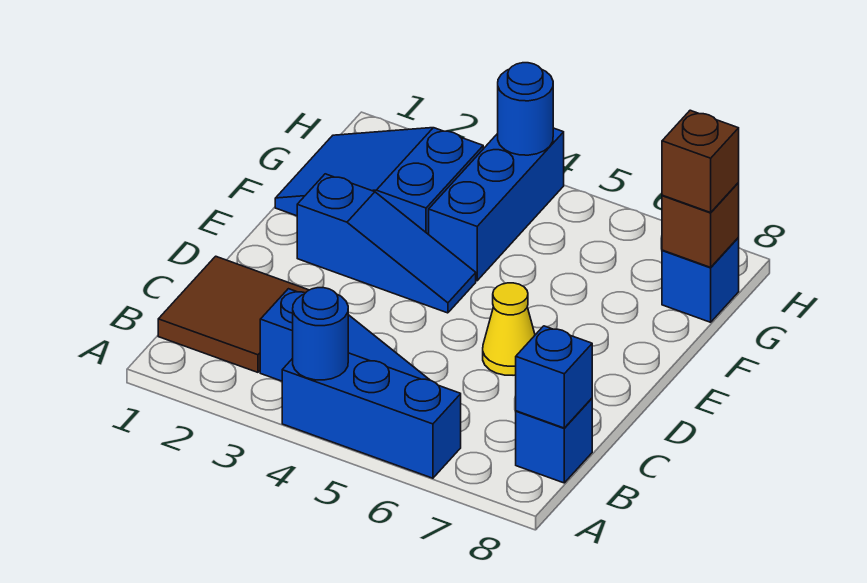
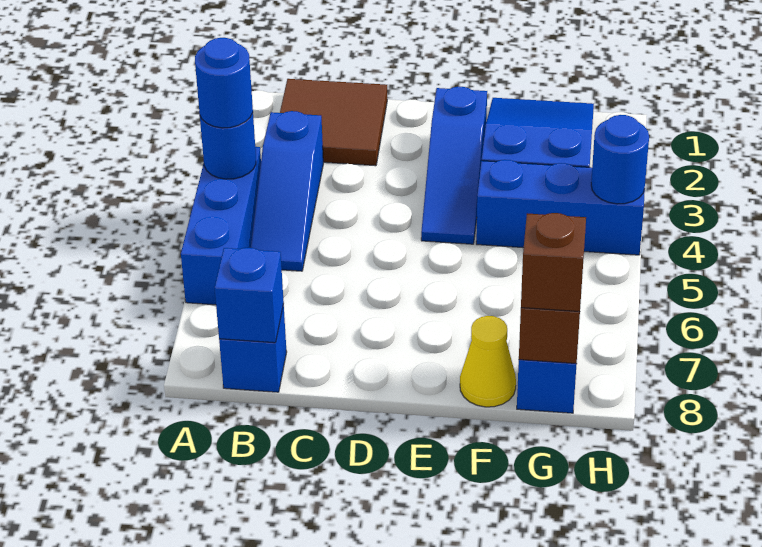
none -> blue round brick A4 level 3
yellow cone D6 level 1 -> yellow cone F8 level 1

